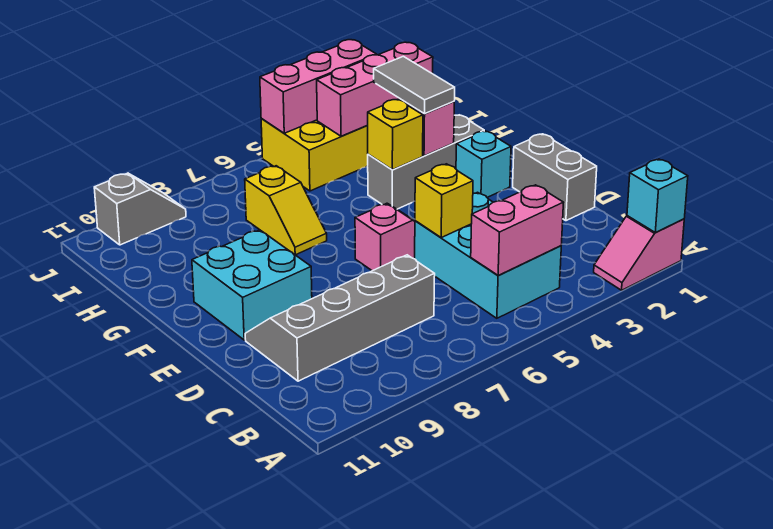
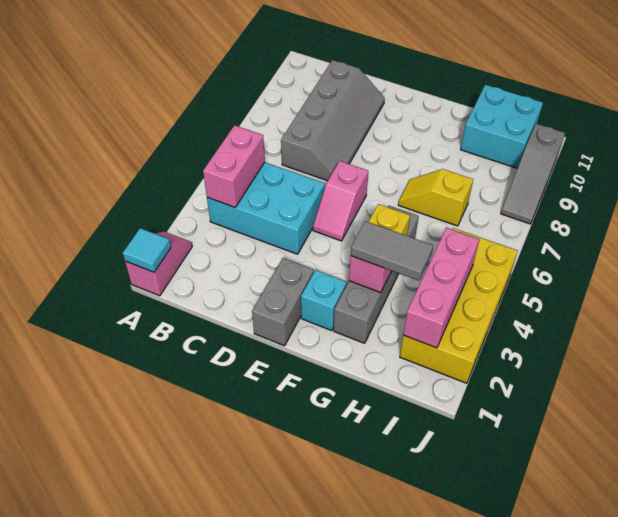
cyan brick A1 level 2 -> cyan tile A1 level 2
grey brick D1:E1 level 1 -> grey brick E1:E2 level 1
yellow brick D5 level 2 -> none
cyan brick E9:F10 level 1 -> cyan brick H10:I11 level 1
grey brick G2:G4 level 1 -> grey brick G2:G5 level 1
pink brick J3:J5 level 2 -> none
grey slope J9:J10 level 1 top 10 -> grey slope J8:J10 level 1 top 10

